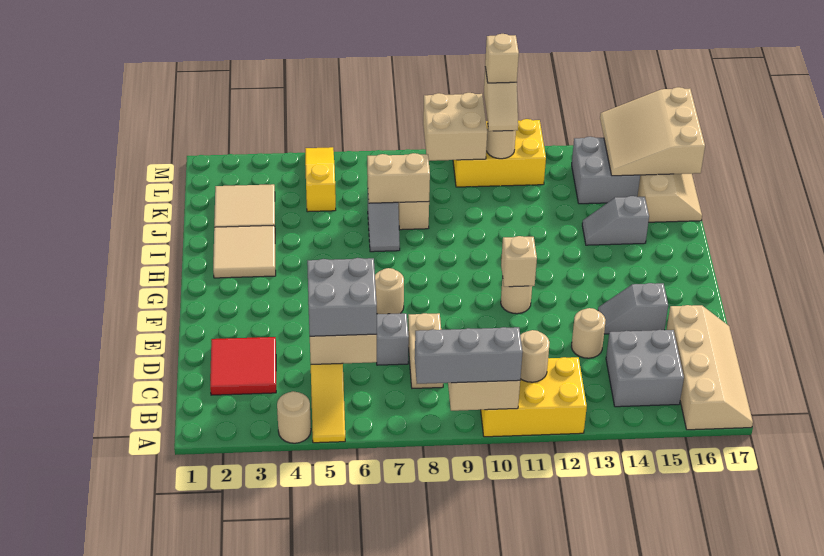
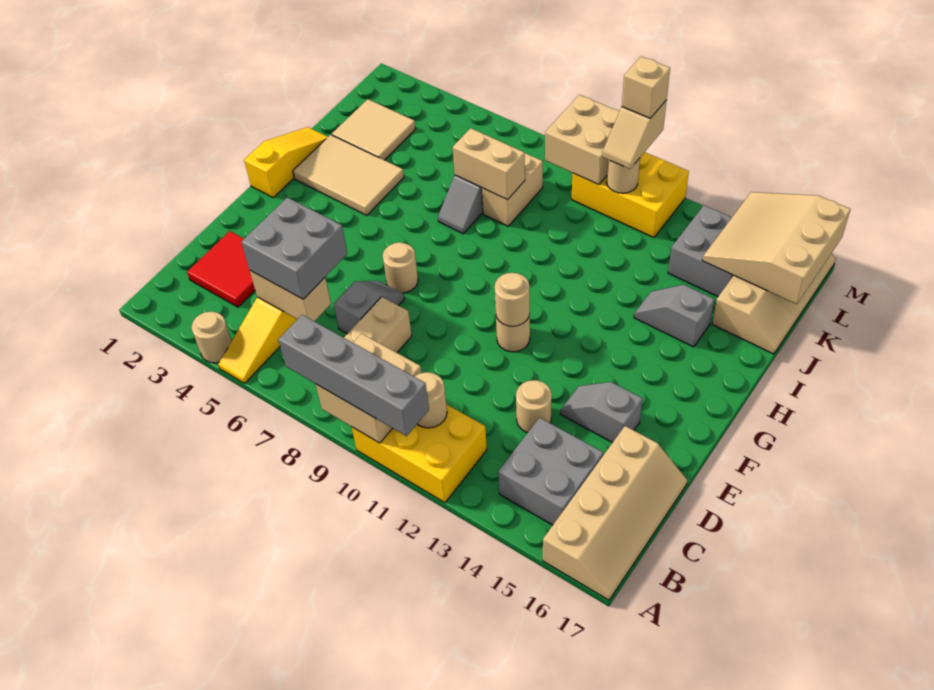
grey brick A8:A10 level 3 -> grey brick A8:A11 level 3
tan brick F11 level 2 -> tan round brick F11 level 2
tan tile H2:I3 level 1 -> tan tile H2:I4 level 1
yellow slope K5:M5 level 1 top K -> yellow slope G1:I1 level 1 top G

